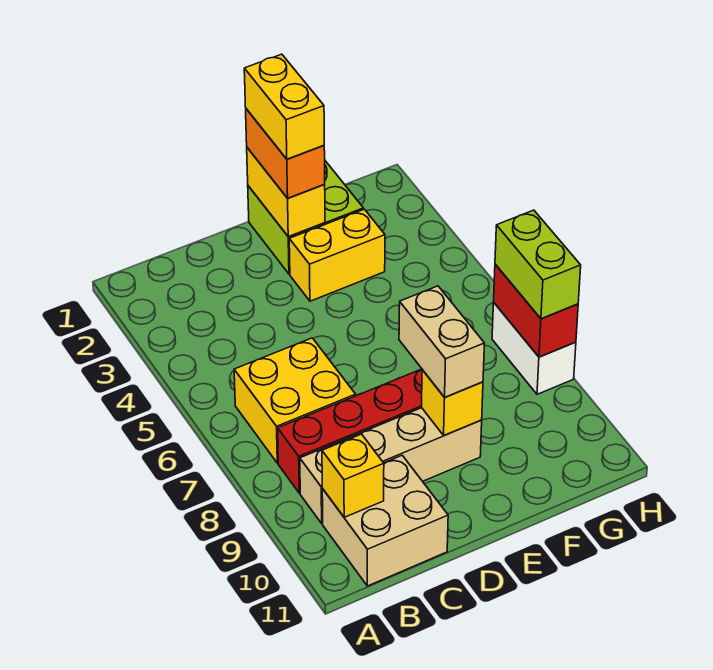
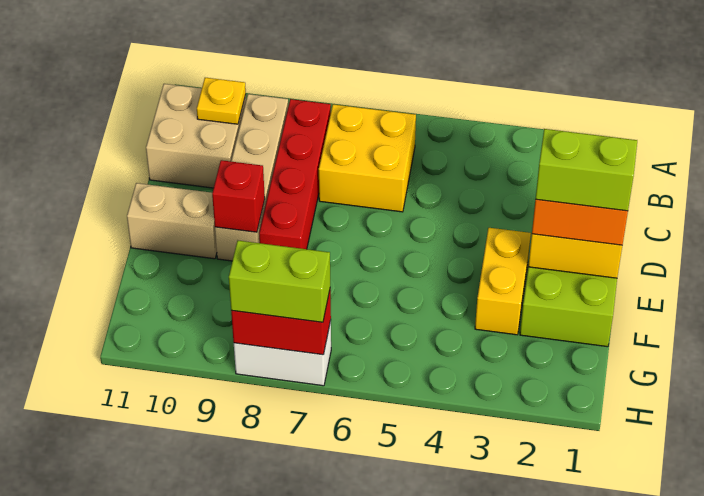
yellow brick B10 level 2 -> yellow plate B10 level 2
yellow brick E1:E2 level 4 -> lime brick E1:E2 level 4
tan brick E8:E9 level 3 -> tan brick E10:E11 level 1
yellow brick E9 level 2 -> red brick E9 level 2

